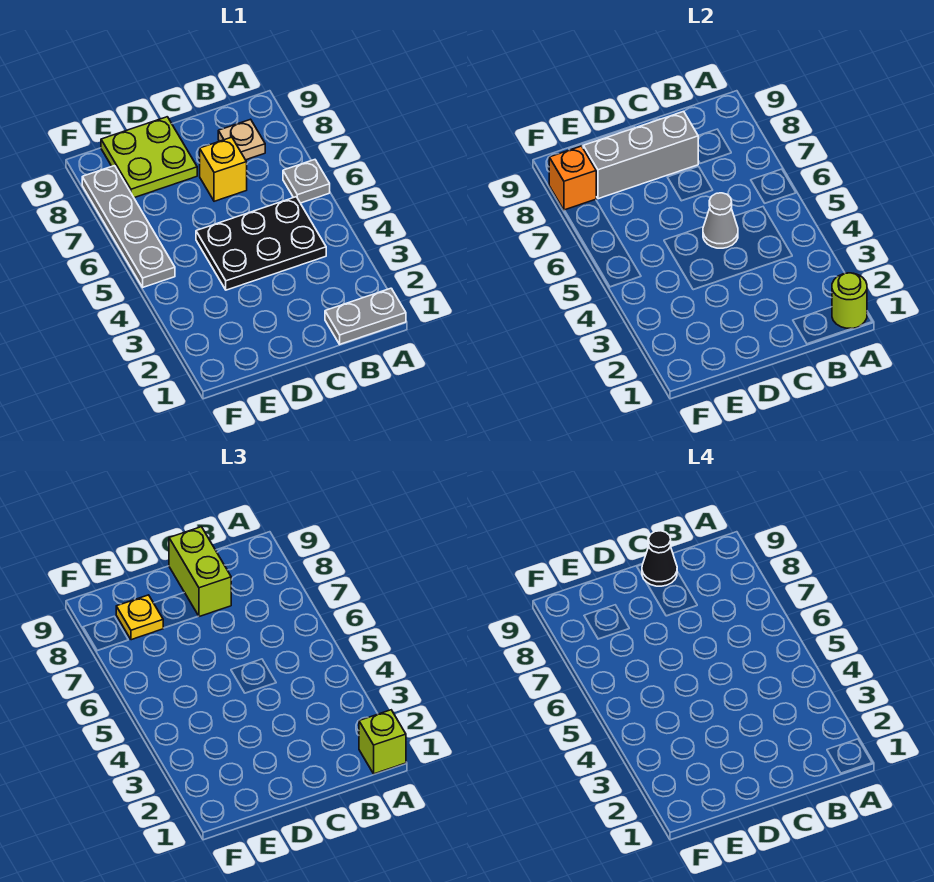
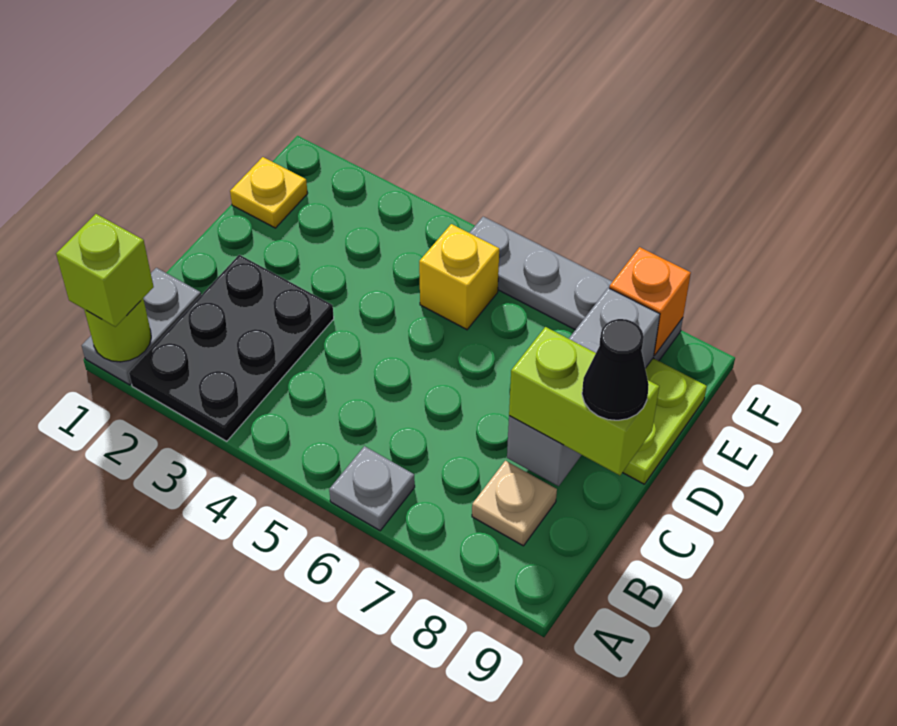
black plate B4:D5 level 1 -> black plate A2:C3 level 1
grey cone C5 level 2 -> none
yellow brick C7 level 1 -> yellow brick E5 level 1
yellow plate E8 level 3 -> yellow plate E1 level 1

